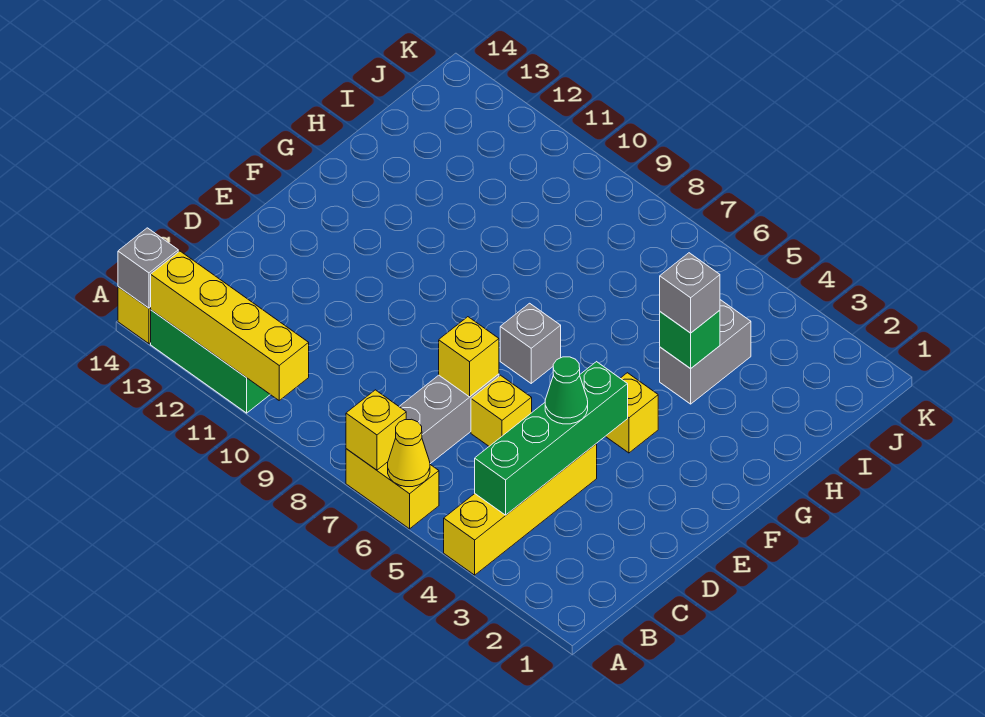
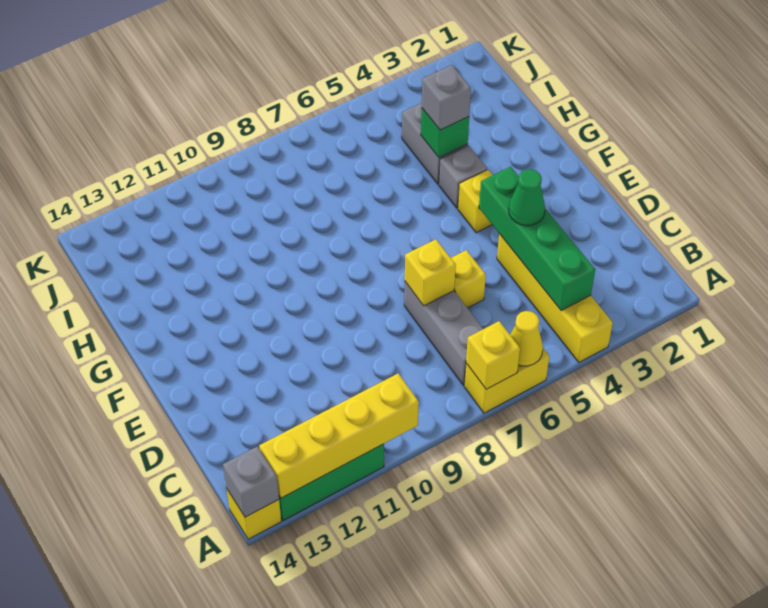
grey brick F7 level 1 -> grey brick G4 level 1

